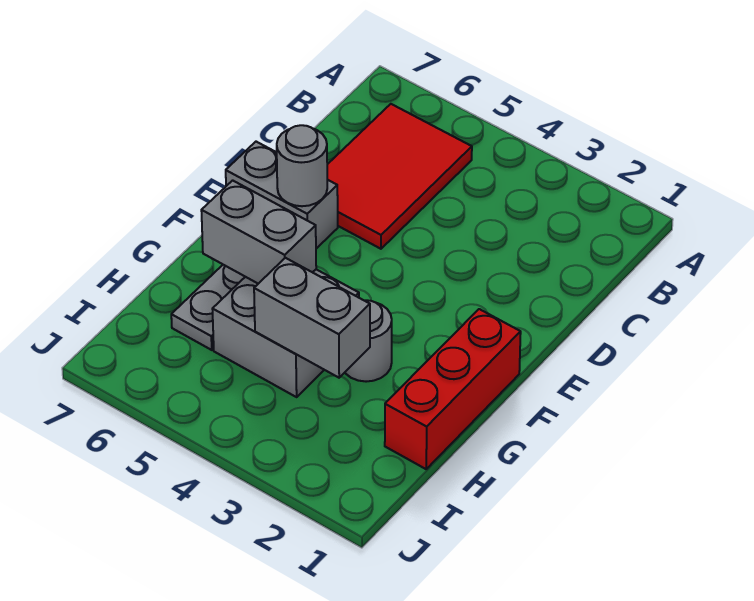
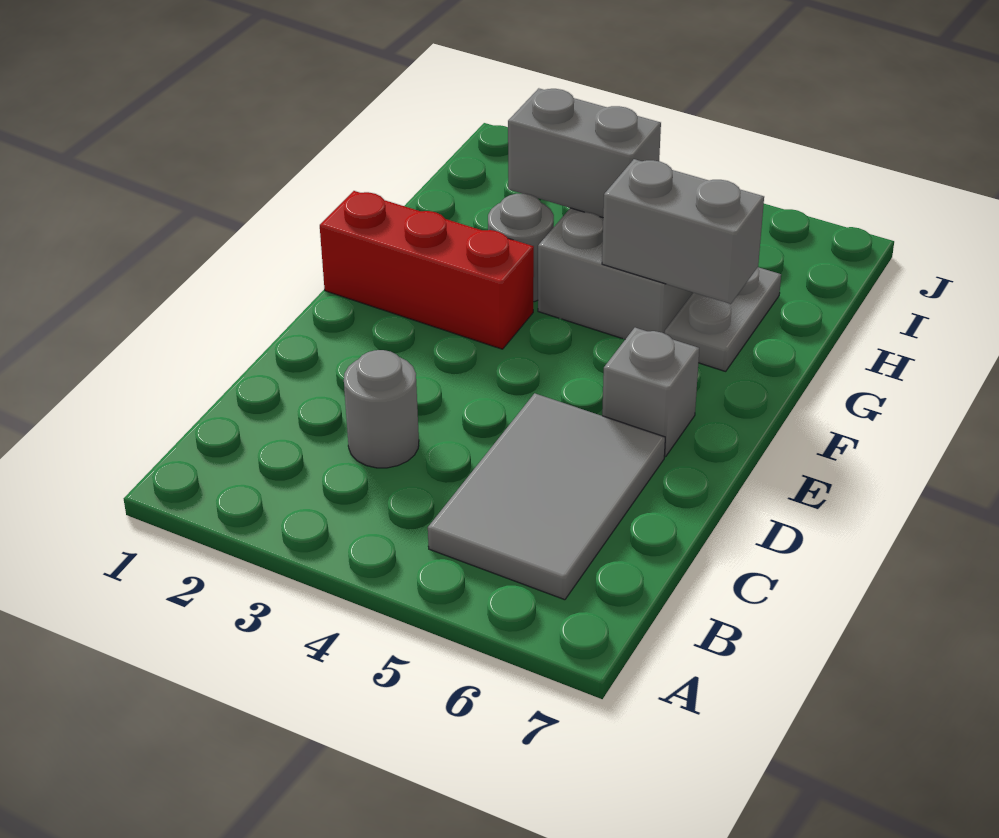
red tile B5:D6 level 1 -> grey tile B5:D6 level 1
grey brick E6:E7 level 1 -> grey brick E6 level 1
grey round brick E6 level 2 -> grey round brick C3 level 1
red brick F1:H1 level 1 -> red brick F1:F3 level 1

